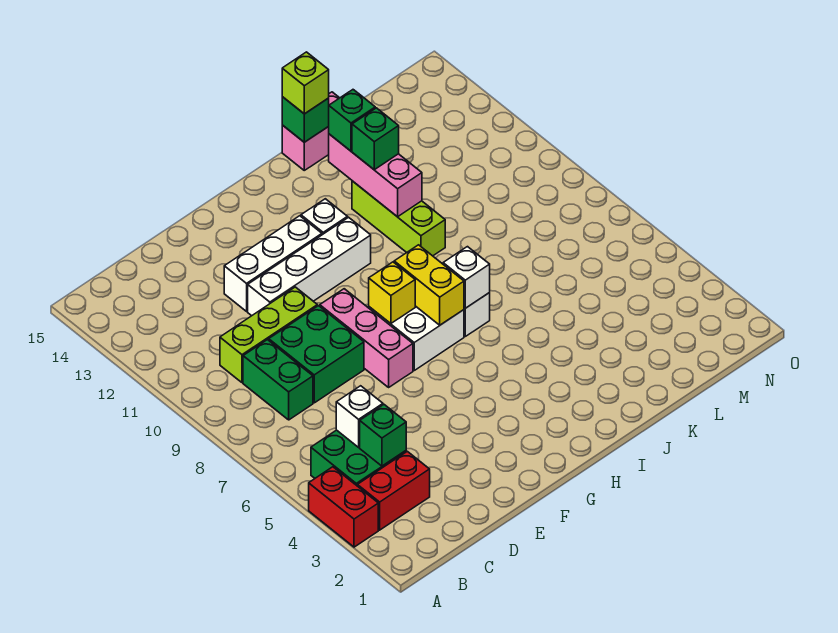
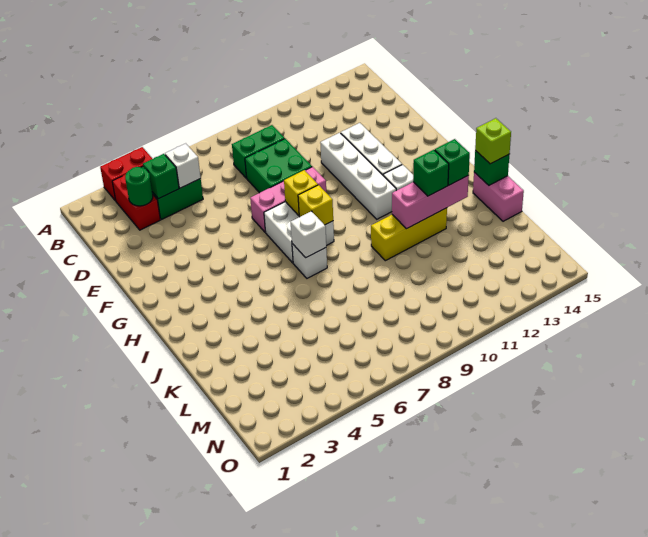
none -> green round brick C3 level 2
lime brick C10:E10 level 1 -> none
yellow brick H7:H8 level 2 -> yellow brick H8 level 2
lime brick J10:J12 level 1 -> yellow brick J10:J12 level 1

